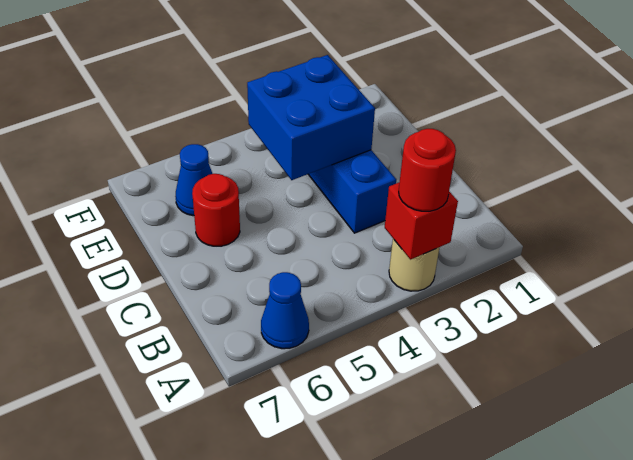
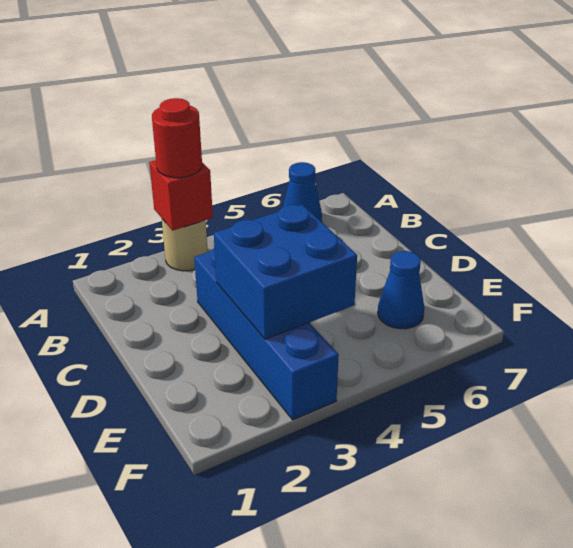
red round brick D6 level 1 -> none

